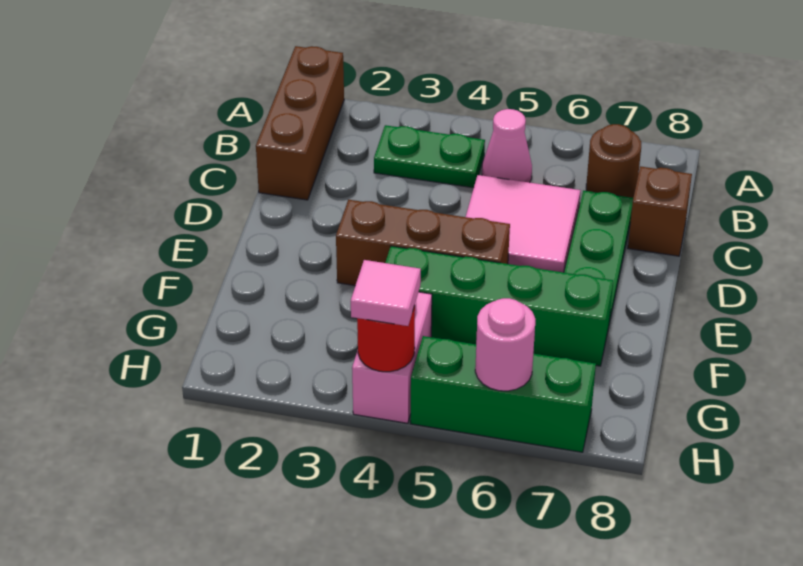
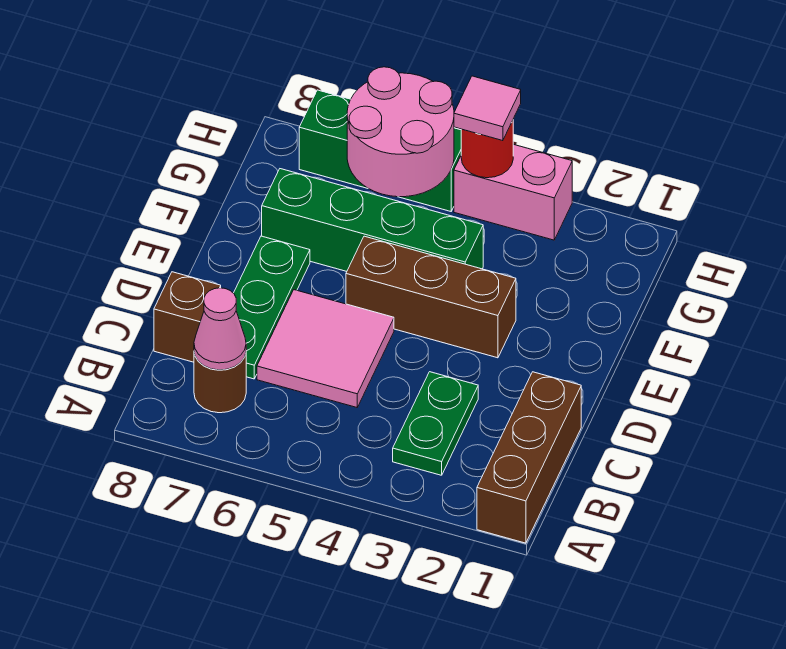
green plate B3:B4 level 1 -> green plate B3:C3 level 1
pink cone B5 level 1 -> pink cone B7 level 2
pink brick G4:H4 level 1 -> pink brick H3:H4 level 1
pink round brick H6 level 2 -> pink round brick G5:H6 level 2

